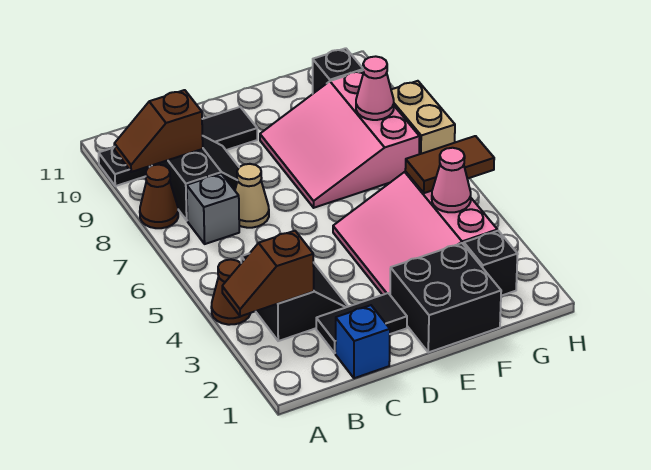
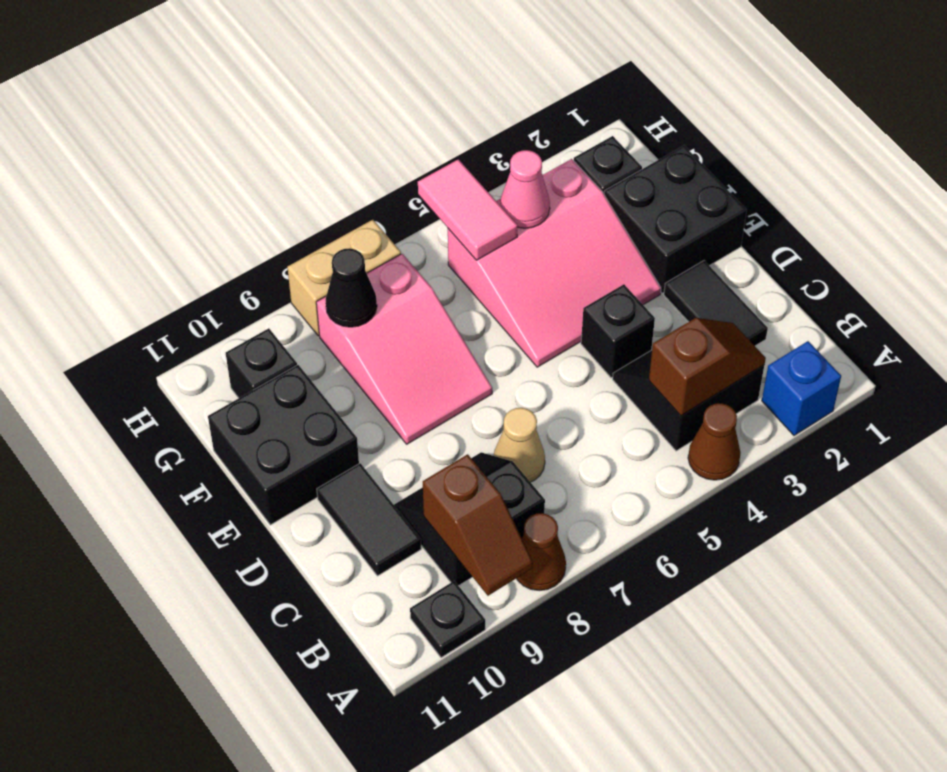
brown slope A3:B3 level 2 top B -> brown slope B3:B4 level 2 top 4
grey brick B7 level 1 -> none
blue brick C1 level 1 -> blue brick A2 level 1
none -> black brick D4 level 1
pink slope E7:G9 level 1 top G -> pink slope E7:G8 level 1 top G
none -> black brick E10:F11 level 1
brown tile G5:H5 level 2 -> pink tile G5:H5 level 2
pink cone G8 level 2 -> black cone G8 level 2

